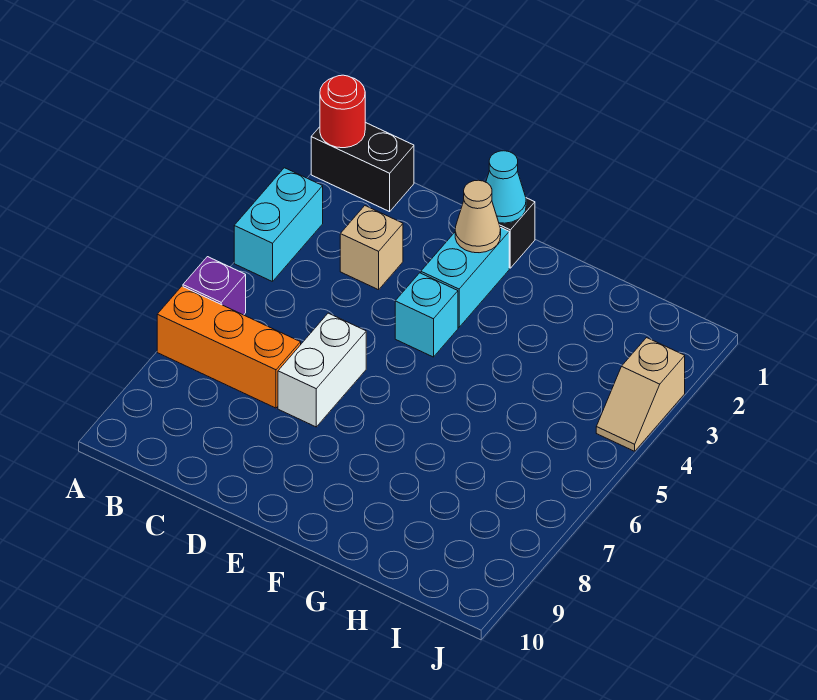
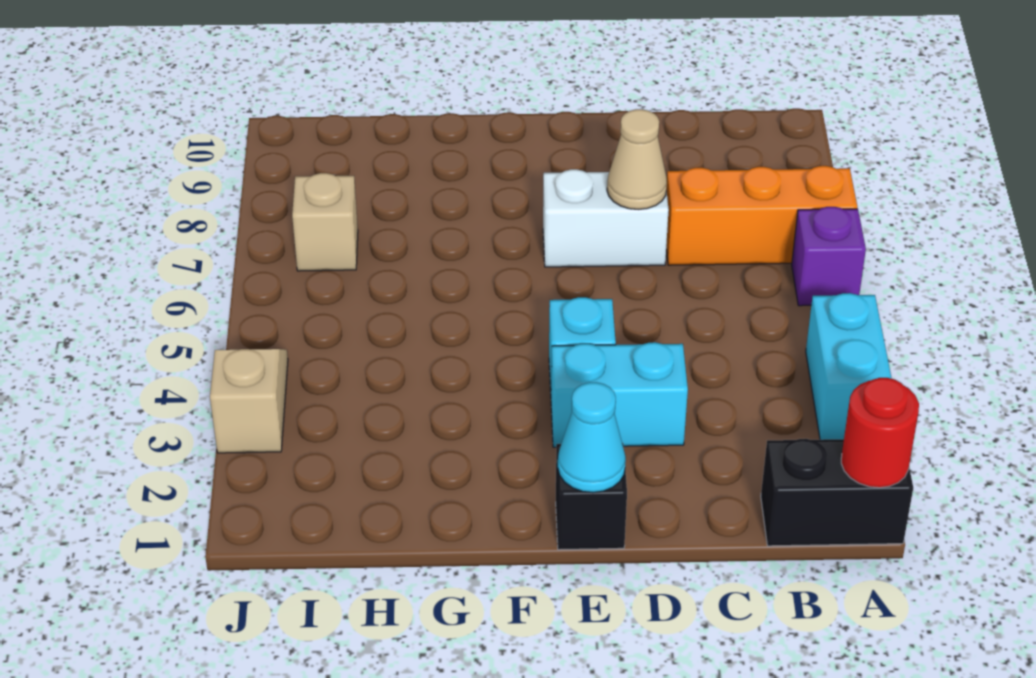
tan brick C3 level 1 -> tan brick I7 level 1
white brick D6:D7 level 1 -> white brick D7:E7 level 1
cyan brick E2:E3 level 1 -> cyan brick D3:E3 level 1
tan cone E2 level 2 -> tan cone D7 level 2

